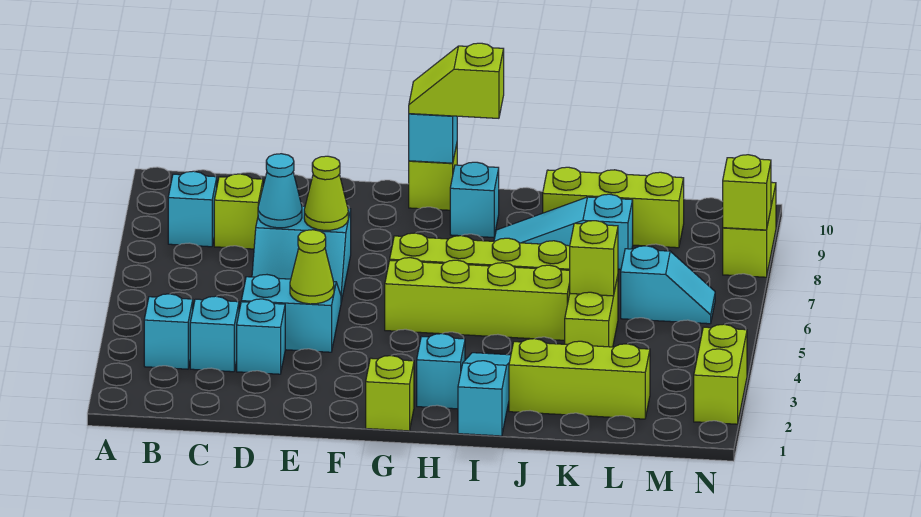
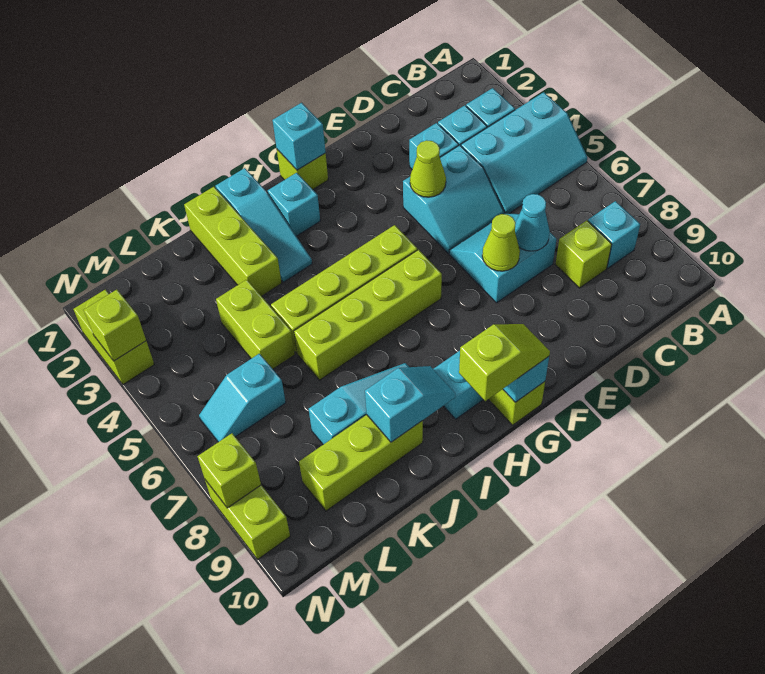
none -> cyan slope A4:C5 level 1 top 4
none -> cyan brick G1 level 2
none -> cyan slope I9:J9 level 2 top J
lime brick J2:L2 level 1 -> lime brick J1:J3 level 1
lime brick K5 level 2 -> lime brick N3 level 2

